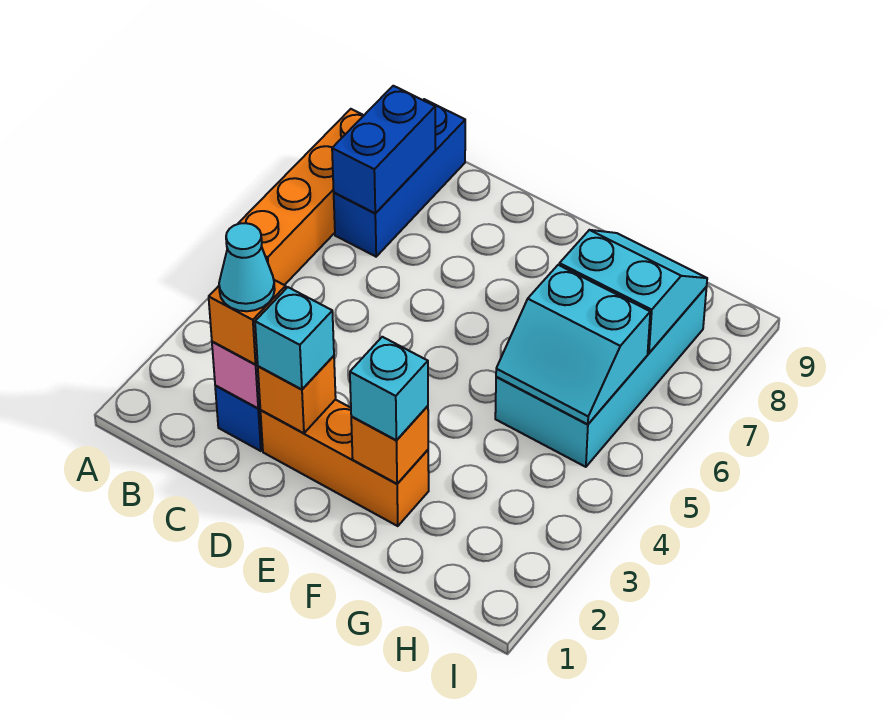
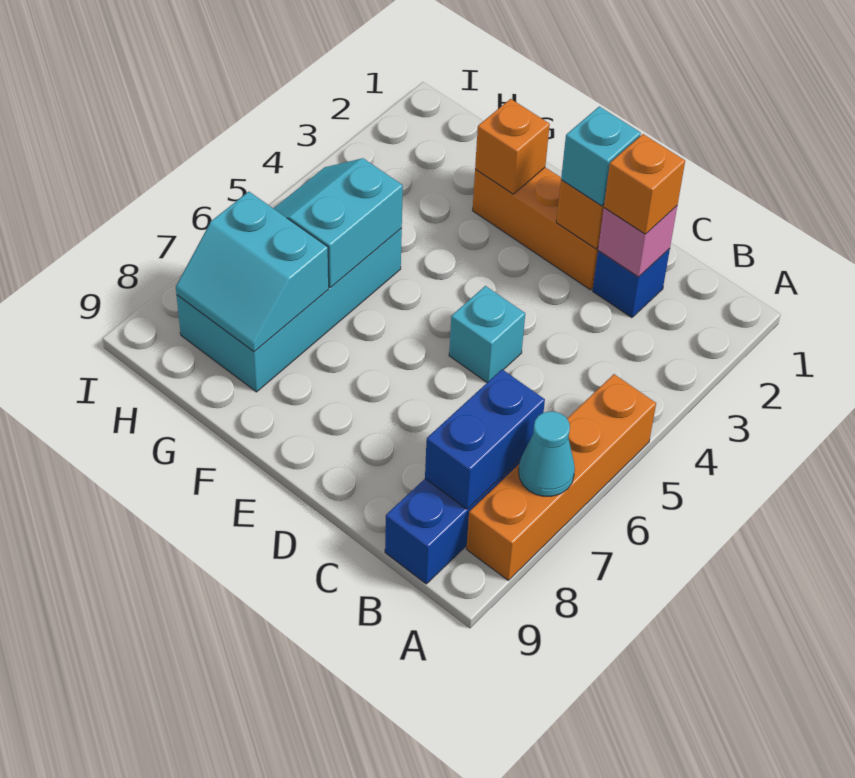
cyan cone C2 level 4 -> cyan cone A7 level 2
cyan brick F2 level 3 -> cyan brick D5 level 1
cyan slope G5:H6 level 2 top 6 -> cyan slope G5:H6 level 2 top G

